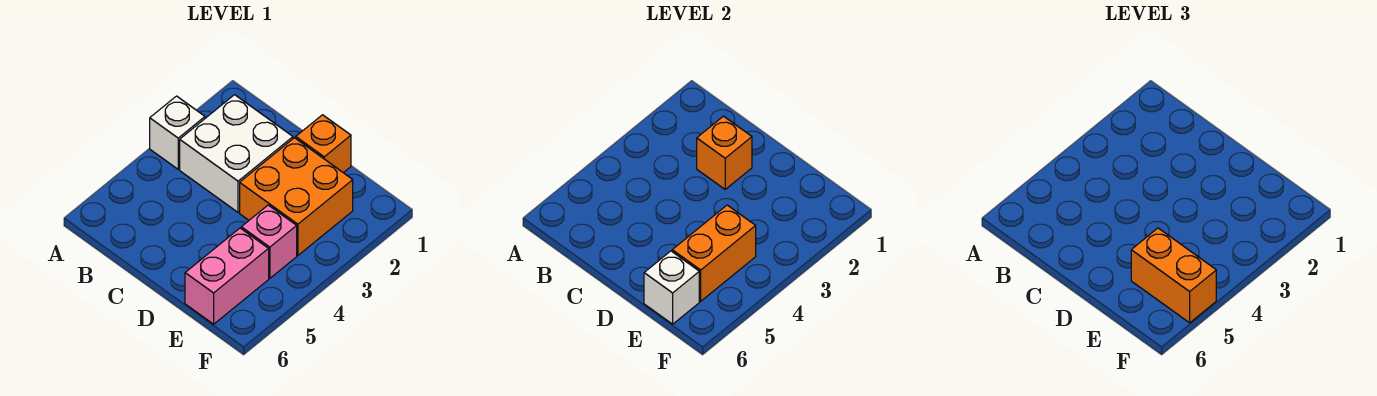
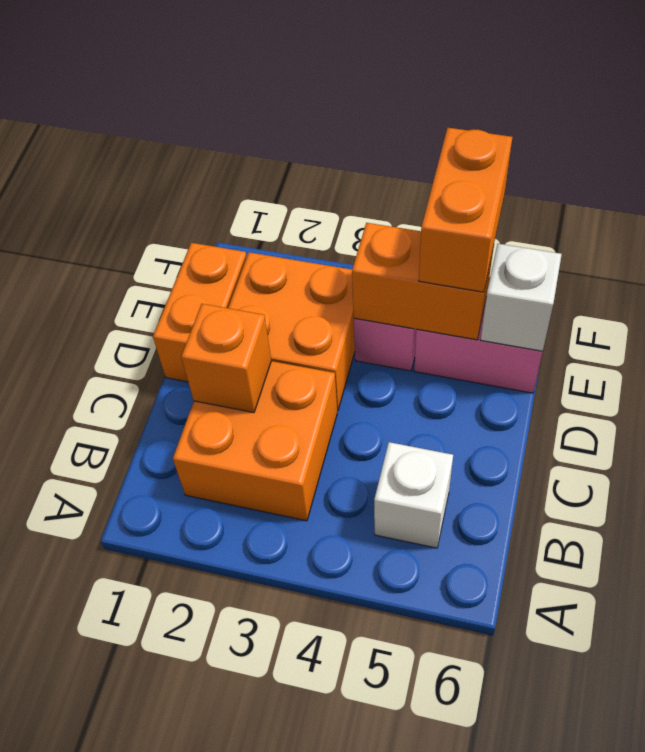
white brick A3 level 1 -> white brick B5 level 1
white brick B2:C3 level 1 -> orange brick B2:C3 level 1
orange brick D1 level 1 -> orange brick D1:E1 level 1

